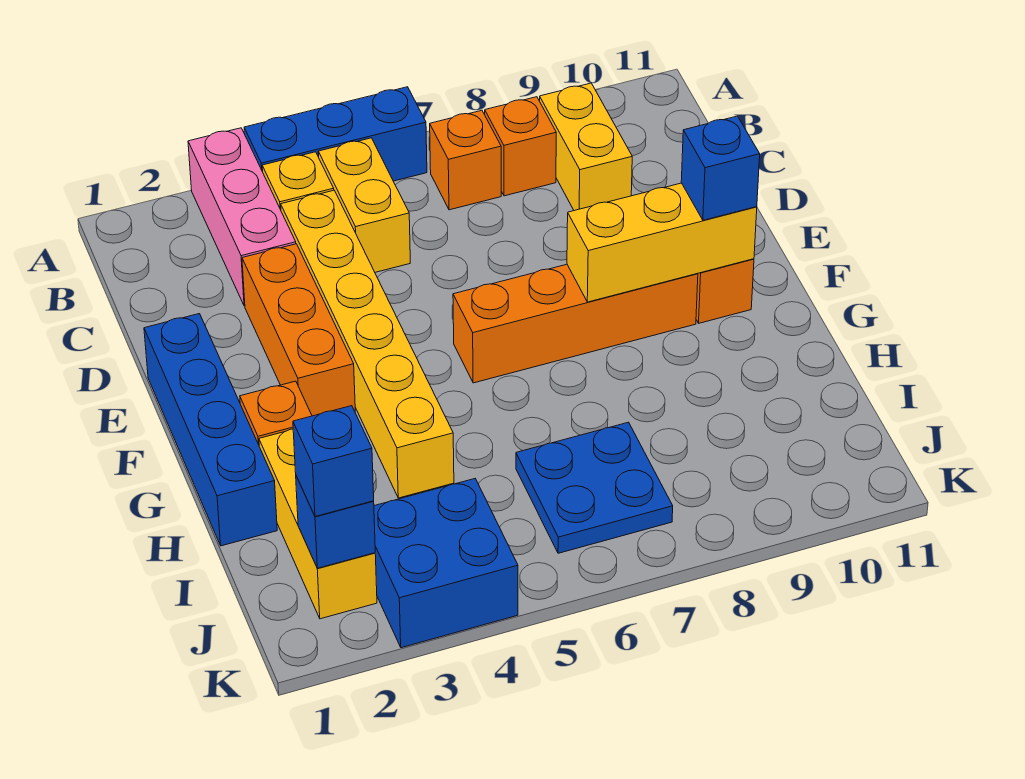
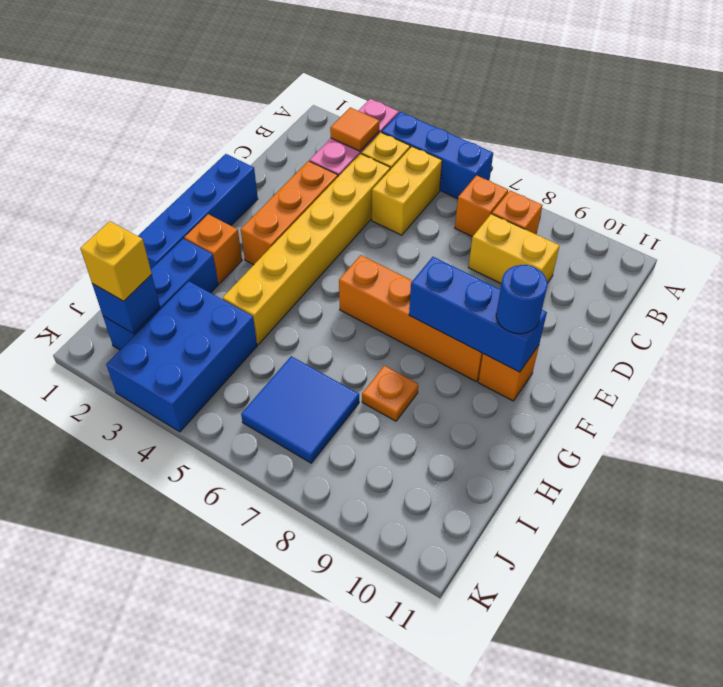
none -> orange tile B3 level 2
yellow brick B9:C9 level 1 -> yellow brick C8:C9 level 1
yellow brick F8:F10 level 2 -> blue brick F8:F10 level 2
blue brick F10 level 3 -> blue round brick F10 level 3
yellow brick H2:J2 level 1 -> blue brick H2:J2 level 1
none -> orange plate H8 level 1
blue plate I6:J7 level 1 -> blue tile I6:J7 level 1
blue brick J2 level 3 -> yellow brick J2 level 3
blue brick J3:K4 level 1 -> blue brick I3:K4 level 1

